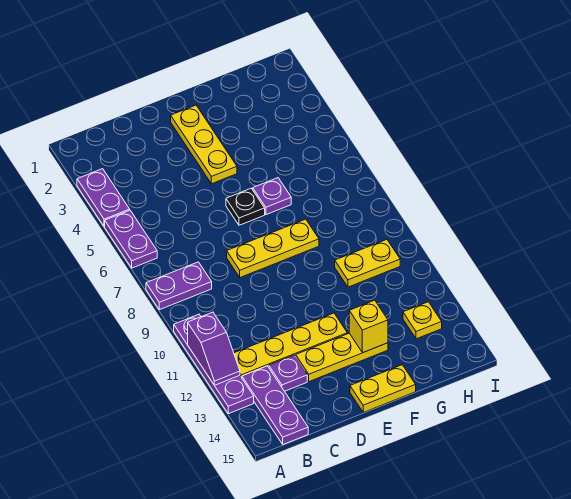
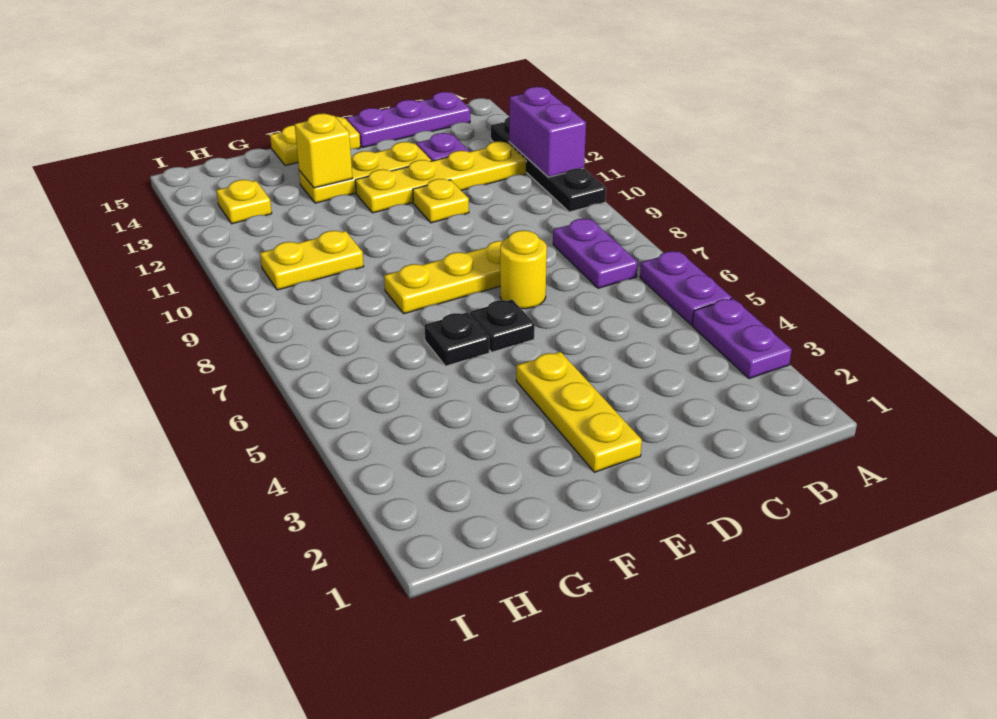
purple plate A8:B8 level 1 -> purple plate B7:B8 level 1
purple plate A10:A13 level 1 -> black plate A10:A13 level 1
purple slope A11:A12 level 2 top 11 -> purple brick A11:A12 level 2
purple plate B13:B15 level 1 -> purple plate B15:D15 level 1
none -> yellow round brick D7 level 1
none -> yellow plate D11 level 1
purple plate F6 level 1 -> black plate F6 level 1

